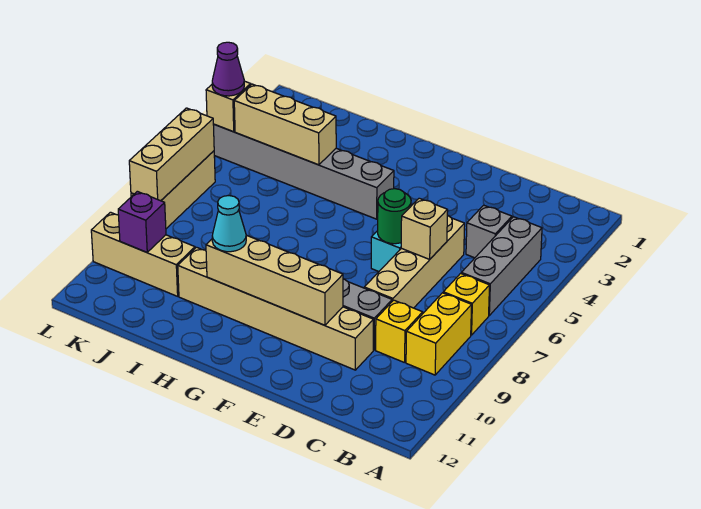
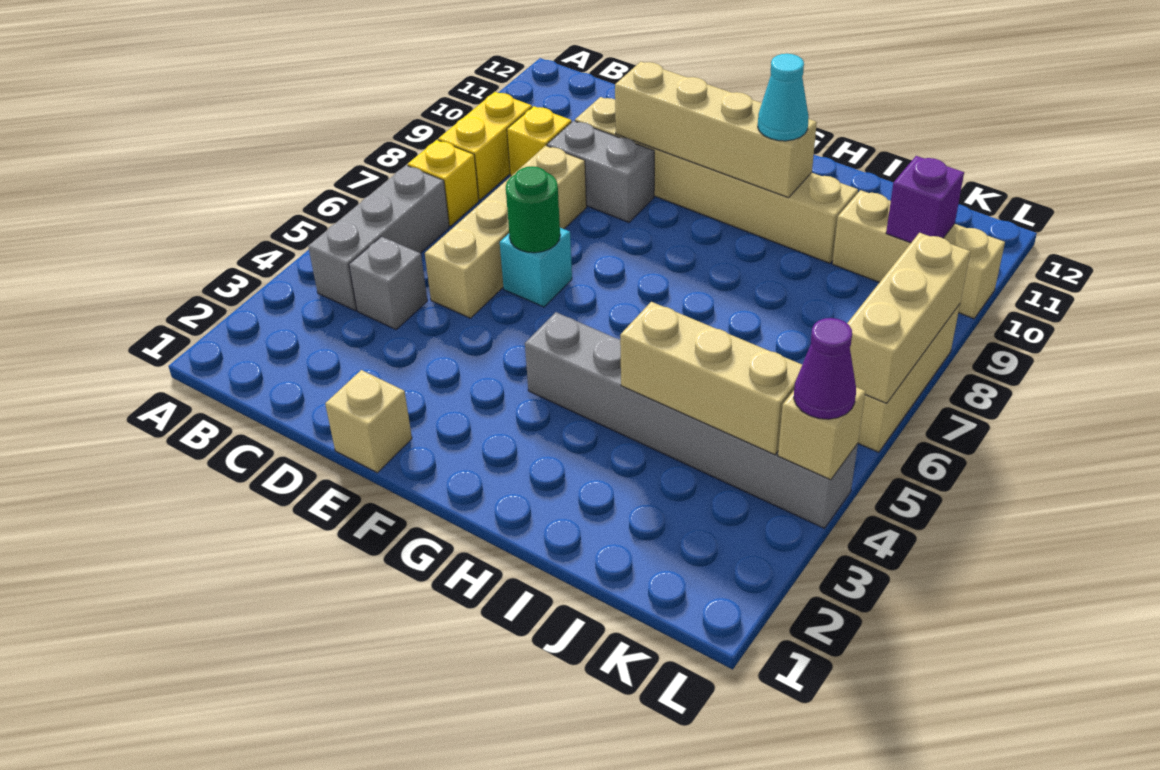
tan brick D6 level 2 -> tan brick E1 level 1

